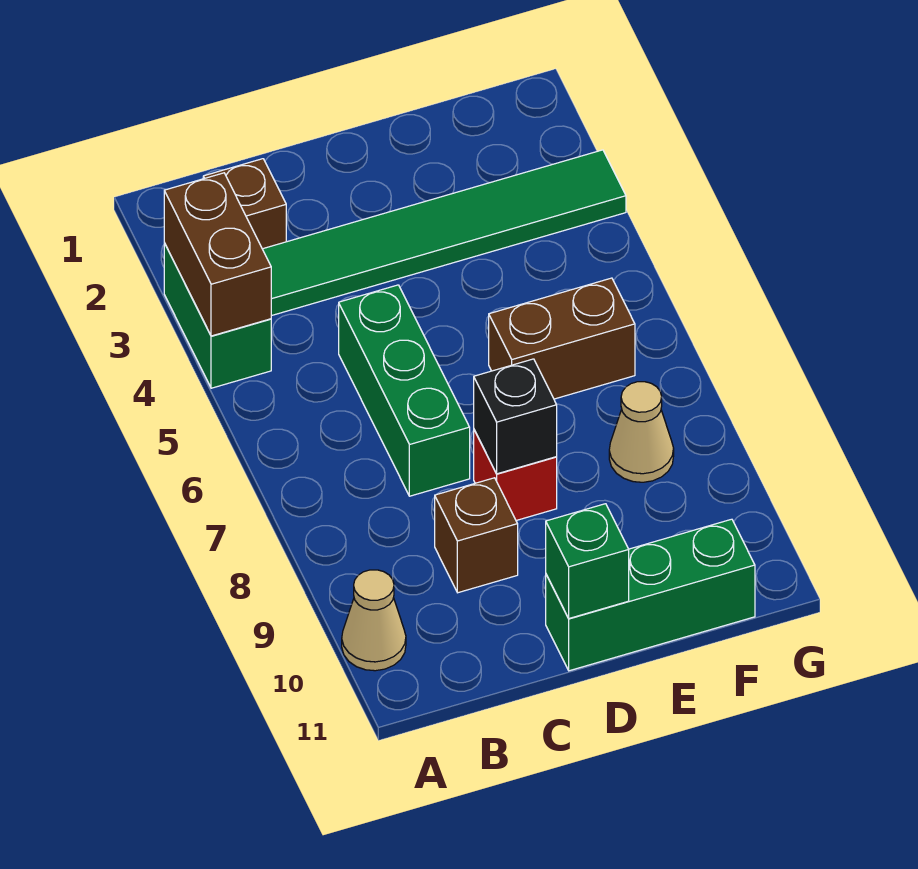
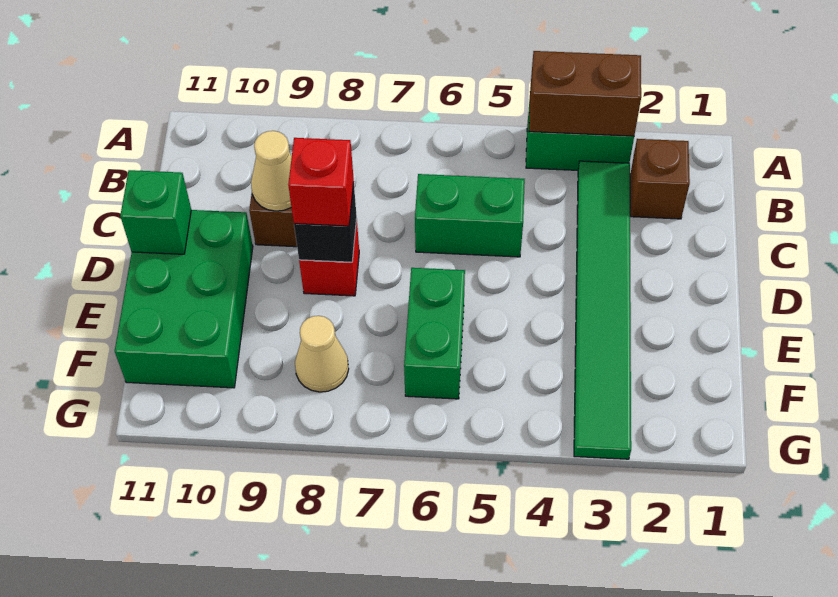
tan cone A10 level 1 -> tan cone C9 level 2
green brick C5:C7 level 1 -> green brick C5:C6 level 1
none -> red brick D8 level 3
green brick D11:F11 level 1 -> green brick D10:F11 level 1
brown brick E6:F6 level 1 -> green brick E6:F6 level 1

